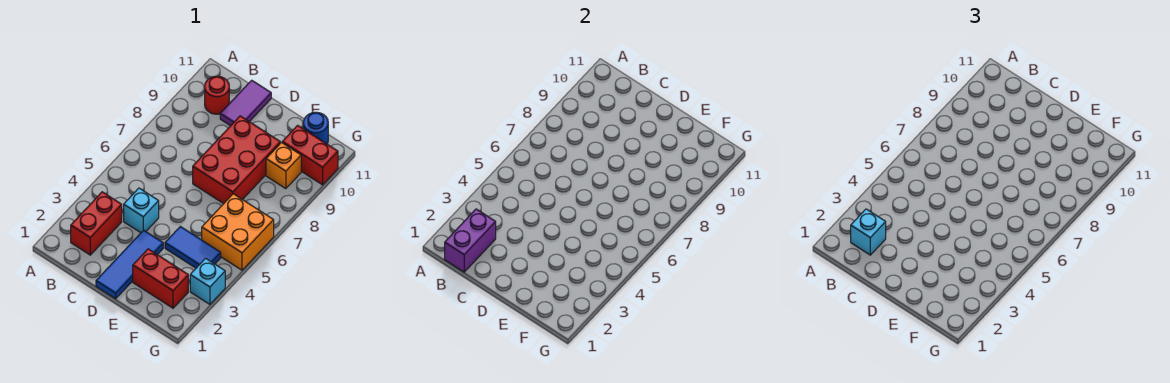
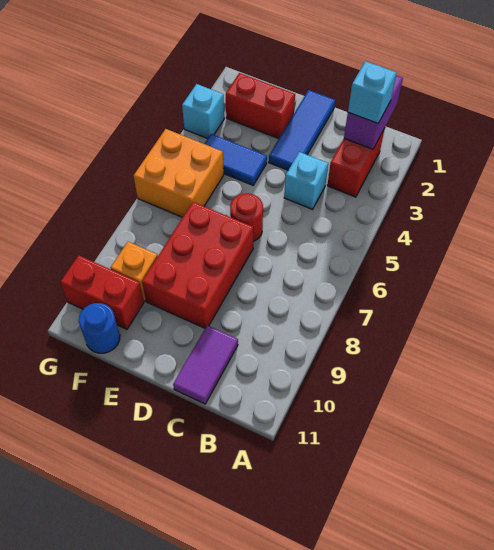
red round brick B10 level 1 -> red round brick D6 level 1

